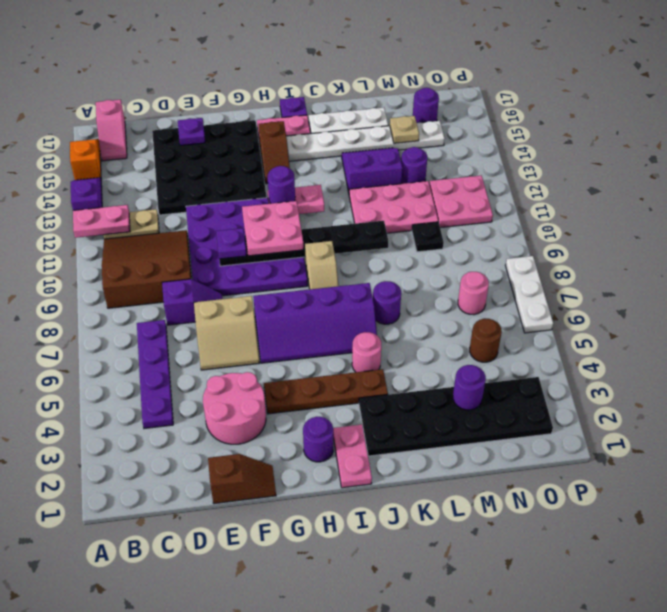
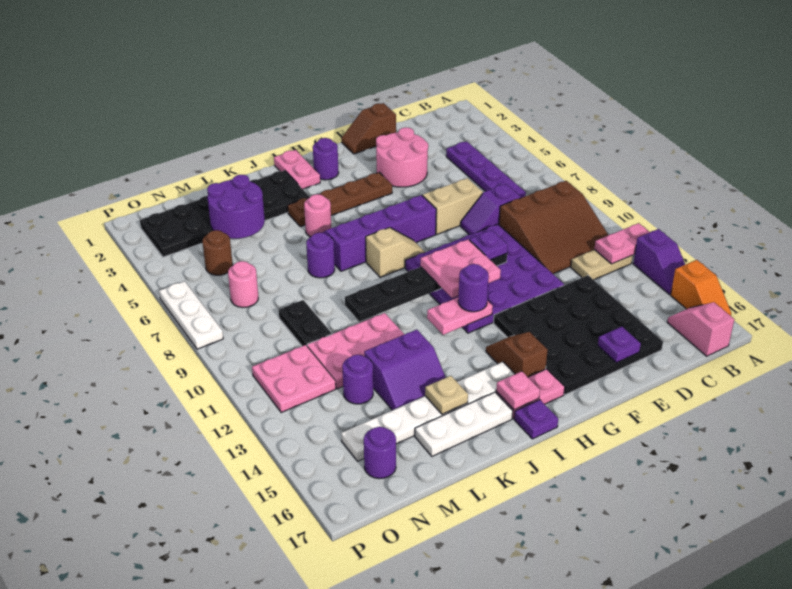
tan slope I8:I9 level 1 top 9 -> tan slope H8:I8 level 1 top I
none -> pink plate I16 level 2
purple round brick M3 level 2 -> purple round brick L3:M4 level 2
black plate M10 level 1 -> black plate M9:M10 level 1
tan plate M15 level 2 -> tan plate K15 level 2

